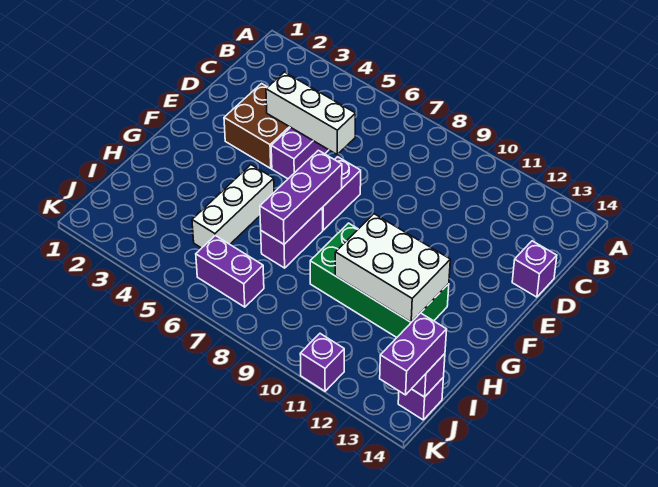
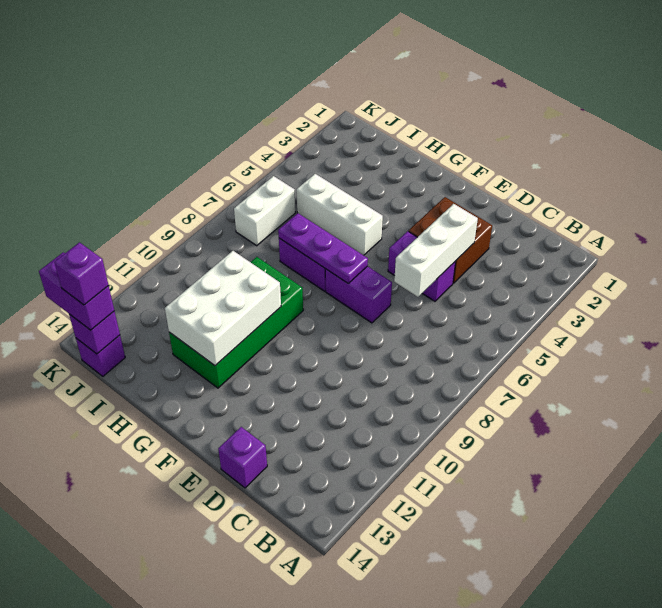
purple brick F7:H7 level 2 -> purple plate F7:H7 level 2
purple brick J6:J7 level 1 -> white brick J6:J7 level 1
purple brick K11 level 1 -> purple brick J14 level 4

